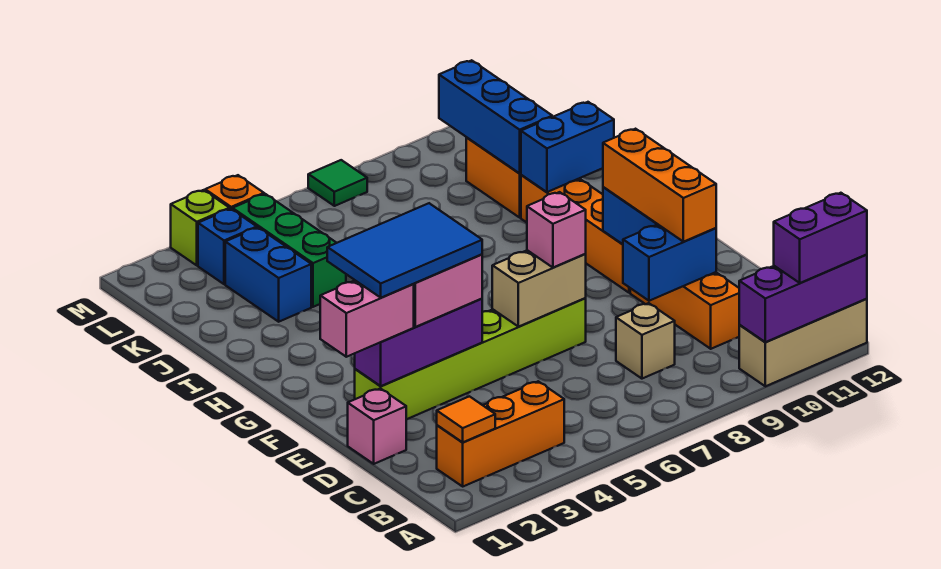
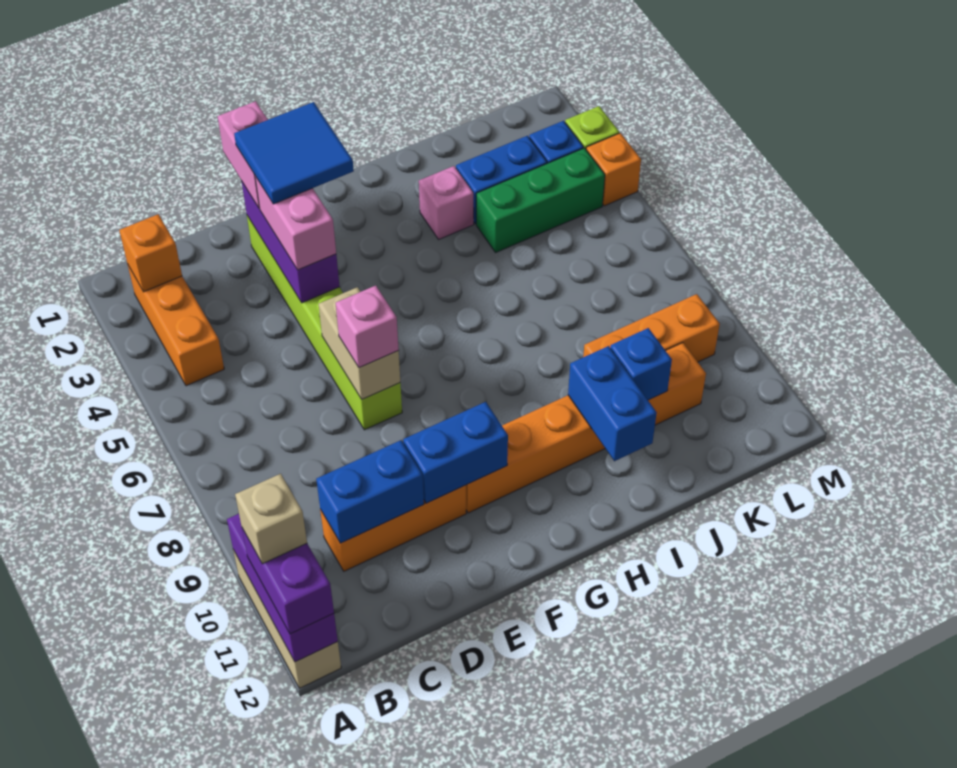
orange tile B2 level 2 -> orange brick B2 level 2
tan brick C8 level 1 -> tan brick A11 level 4
pink brick D1 level 1 -> pink brick I3 level 1
blue brick D9:D10 level 2 -> blue brick C10:D10 level 2
orange brick D10:F10 level 3 -> orange brick J9:L9 level 1
blue tile E2:F4 level 4 -> blue tile E2:F3 level 4
blue brick J10:L10 level 2 -> blue brick J10 level 2
green tile M7 level 1 -> none

